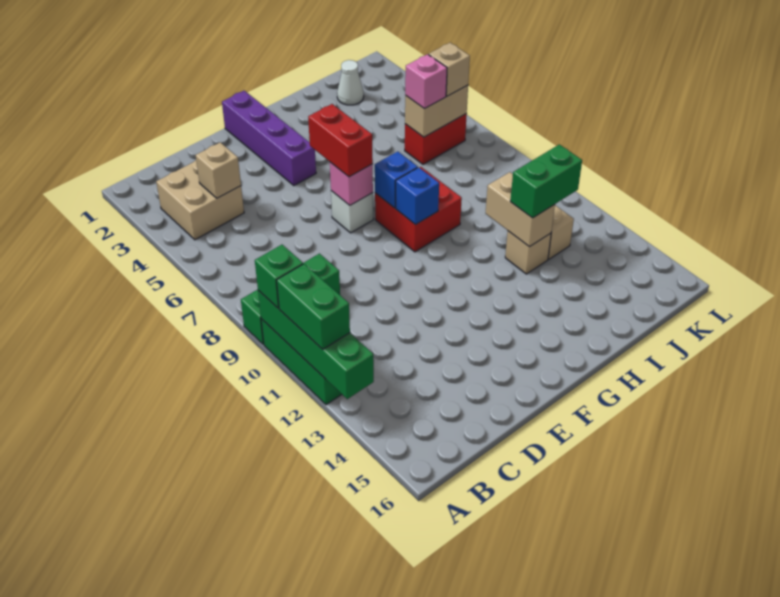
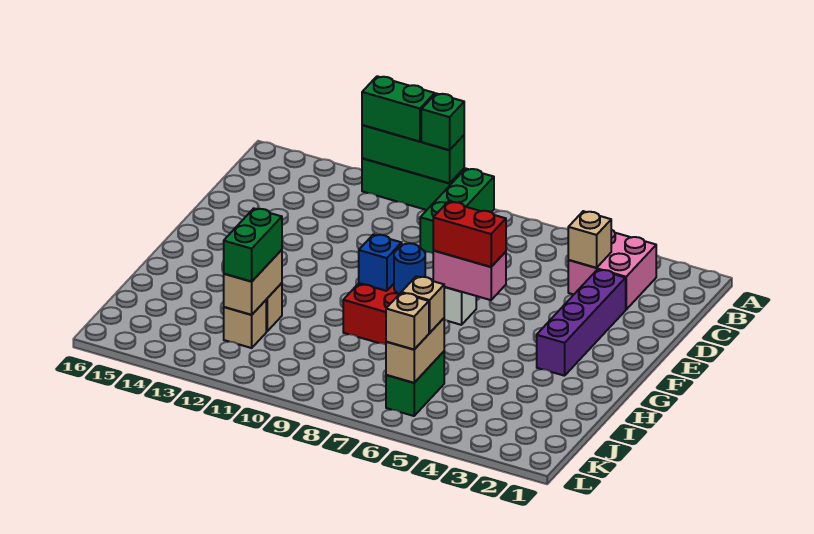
green brick A10:A13 level 2 -> green brick A10:A12 level 2
tan brick B3:C4 level 1 -> pink brick B3:C4 level 1
purple brick F1:F4 level 1 -> purple brick D3:G3 level 1
pink brick F7 level 2 -> pink brick F6:F7 level 2
blue brick G8 level 2 -> blue round brick G8 level 2
tan brick I11:I12 level 2 -> tan brick I12:J12 level 2
white cone J2 level 1 -> none
red brick J6:K6 level 1 -> green brick J6:K6 level 1
pink brick J6 level 3 -> tan brick J6 level 3

